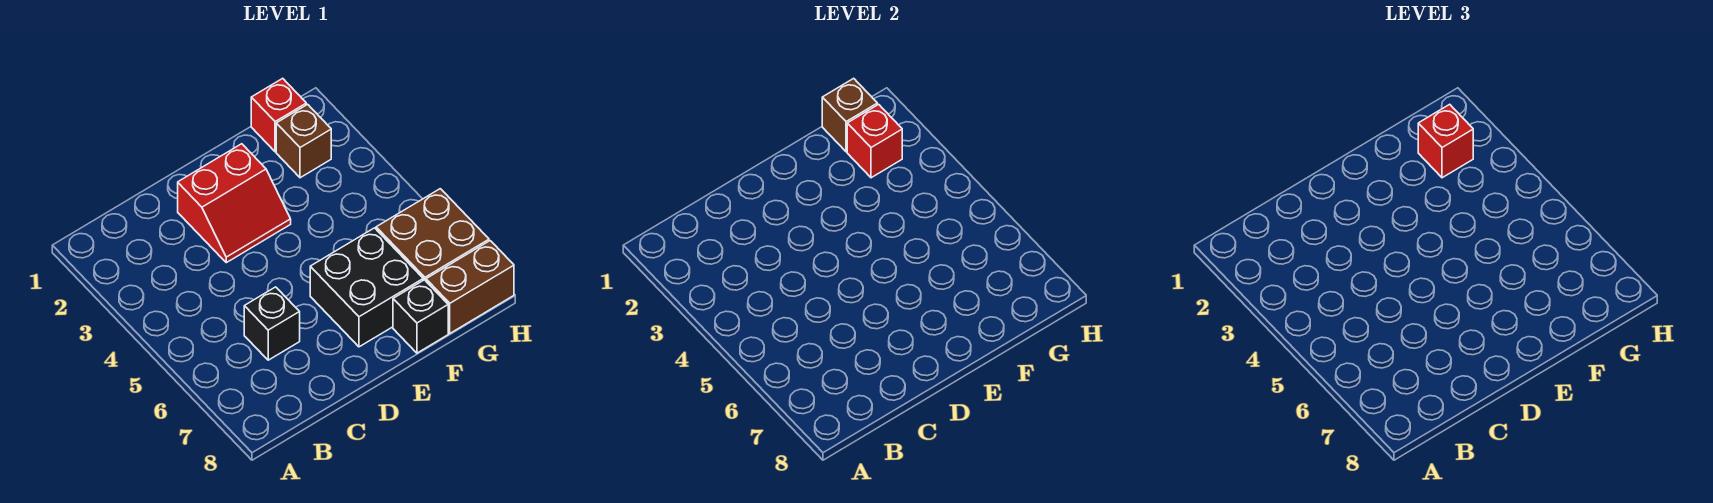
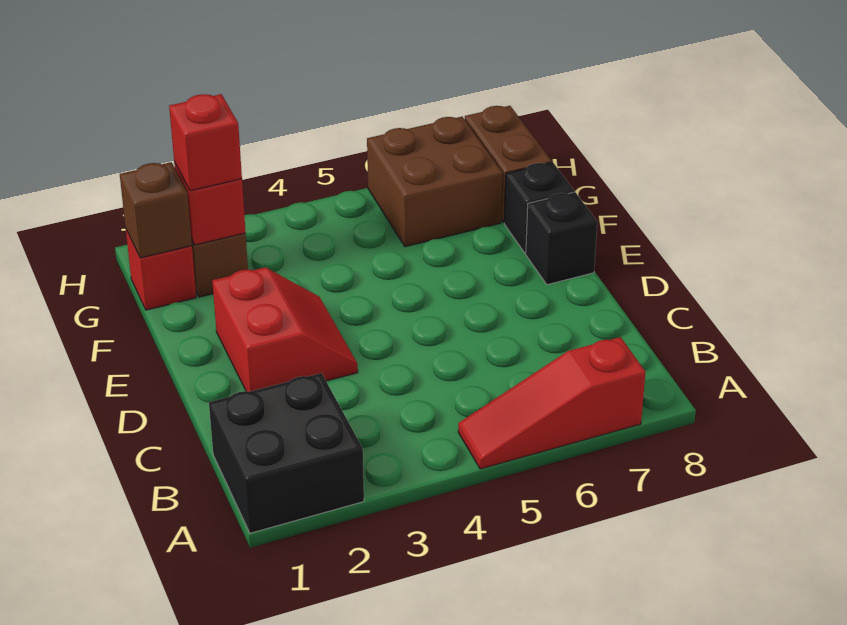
none -> red slope A5:A7 level 1 top 7
black brick C6 level 1 -> black brick E8 level 1
black brick E6:F7 level 1 -> black brick A1:B2 level 1

